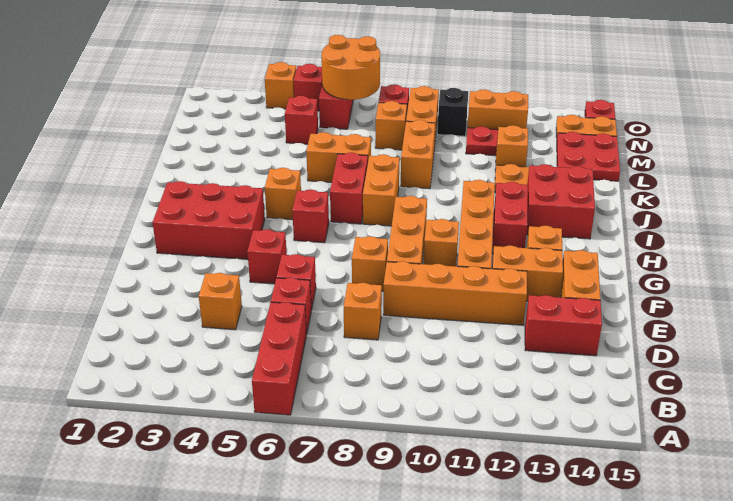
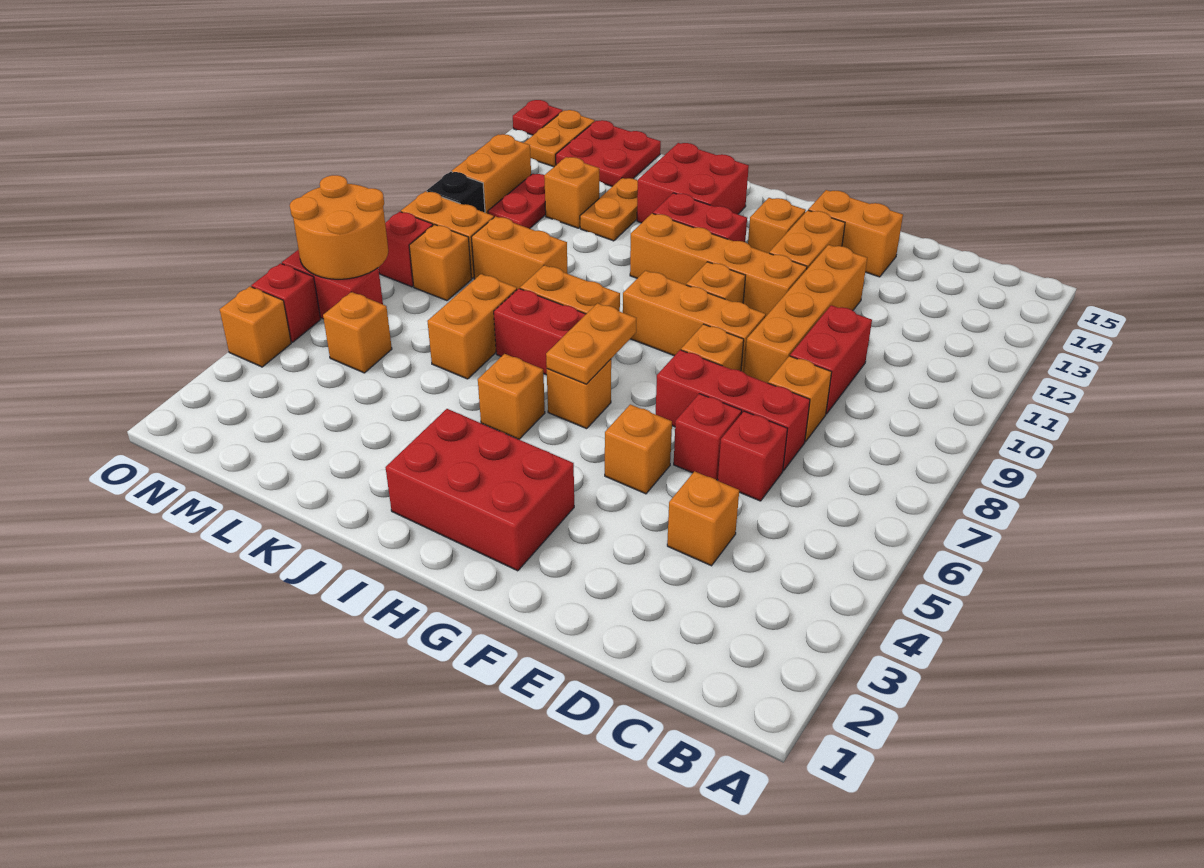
red brick A6:C6 level 1 -> red brick D7:F7 level 1
red brick D13:D14 level 1 -> red brick D9:D10 level 1
red brick F5 level 1 -> orange brick F5 level 1
red brick G2:H4 level 1 -> red brick G2:I3 level 1
red brick H6 level 1 -> orange brick H6 level 1
none -> orange plate H6:H7 level 2
red brick M5 level 1 -> orange brick M5 level 1

